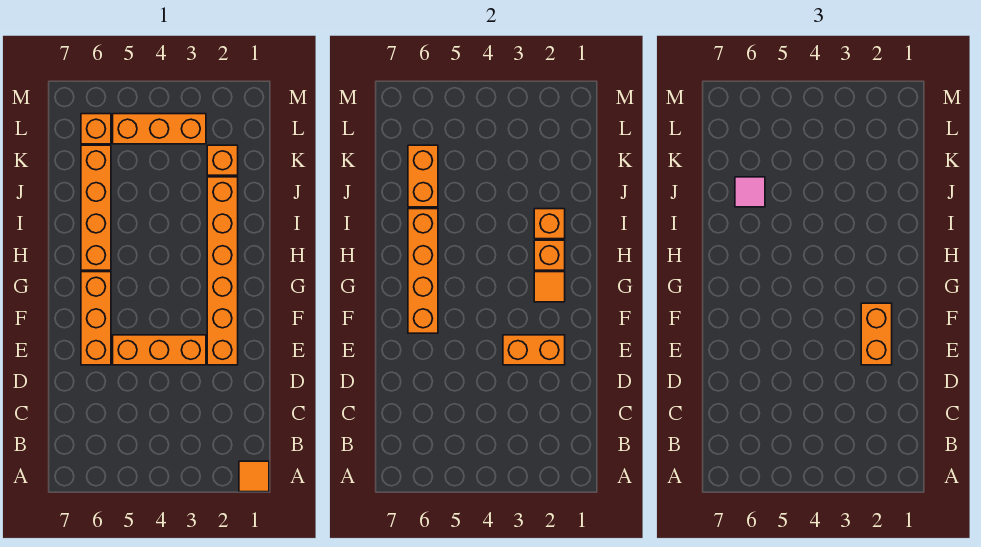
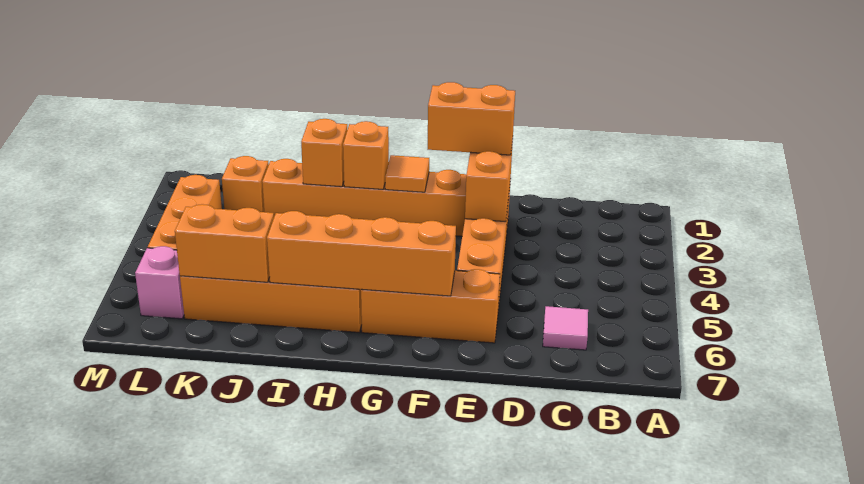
orange tile A1 level 1 -> none
pink tile J6 level 3 -> pink tile C6 level 1
orange brick L6 level 1 -> pink brick L6 level 1

